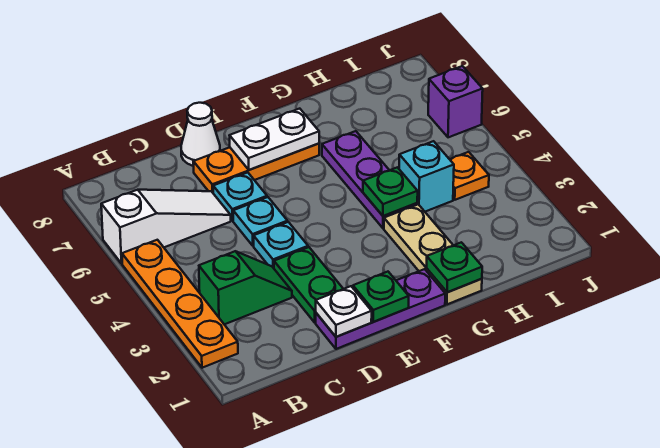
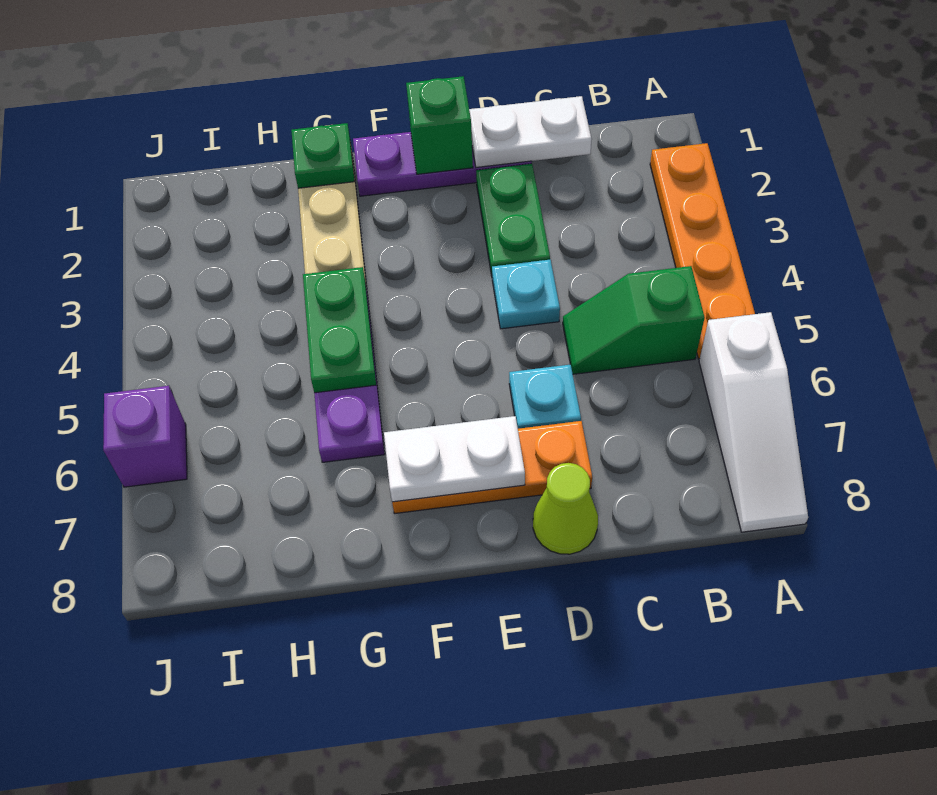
white slope A6:C6 level 1 top A -> white slope A6:A8 level 1 top 6
green slope B3:C3 level 1 top B -> green slope B5:C5 level 1 top B
white plate D1 level 2 -> white plate C1:D1 level 2
cyan plate D5 level 1 -> none
white cone D8 level 1 -> lime cone D8 level 1
green plate E1 level 2 -> green brick E1 level 2
green plate G4 level 2 -> green plate G4:G5 level 2
cyan brick H4 level 1 -> none
orange plate I4 level 1 -> none

